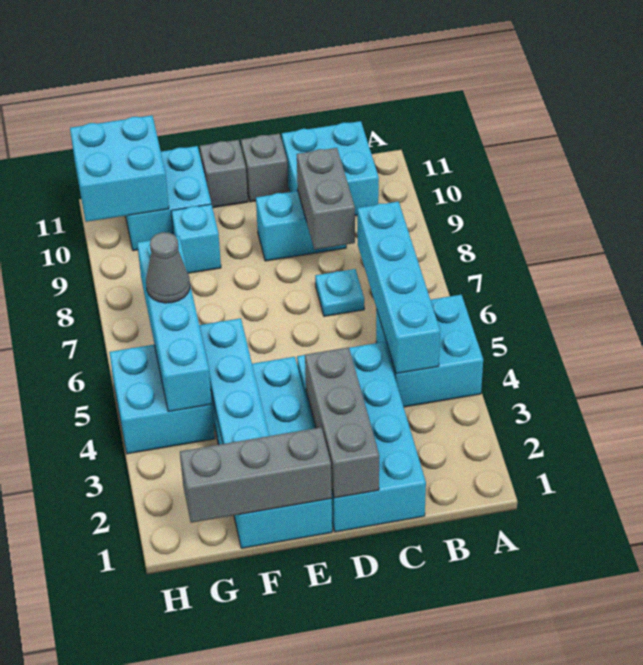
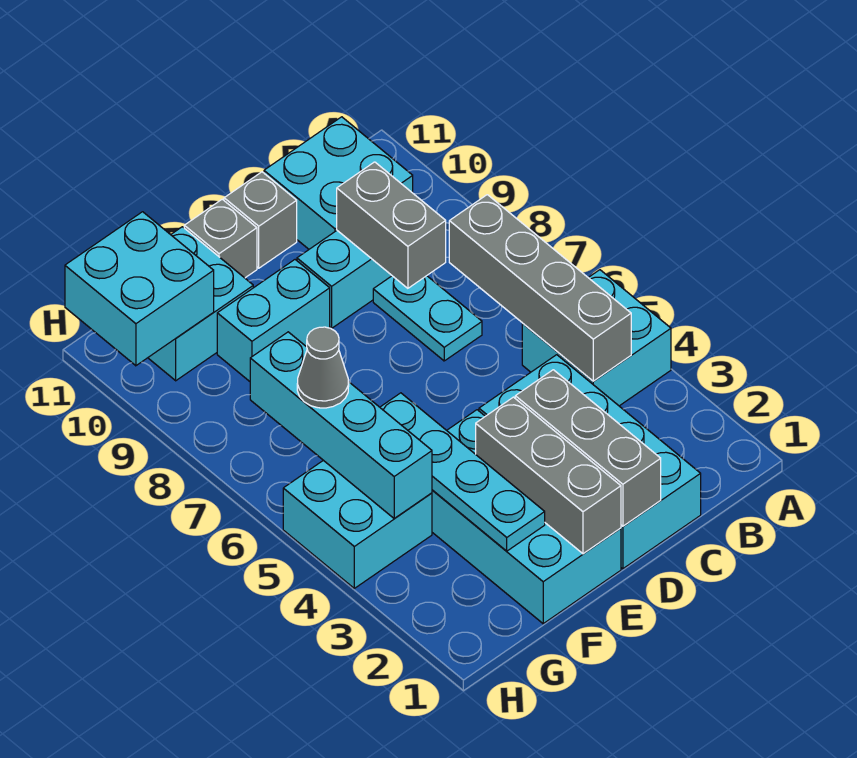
cyan brick B4:B7 level 2 -> grey brick B4:B7 level 2
cyan plate C7 level 1 -> cyan plate C7:C8 level 1
grey brick E1:G1 level 2 -> grey brick E1:E3 level 2
cyan brick F9 level 1 -> cyan brick E9:F9 level 1

